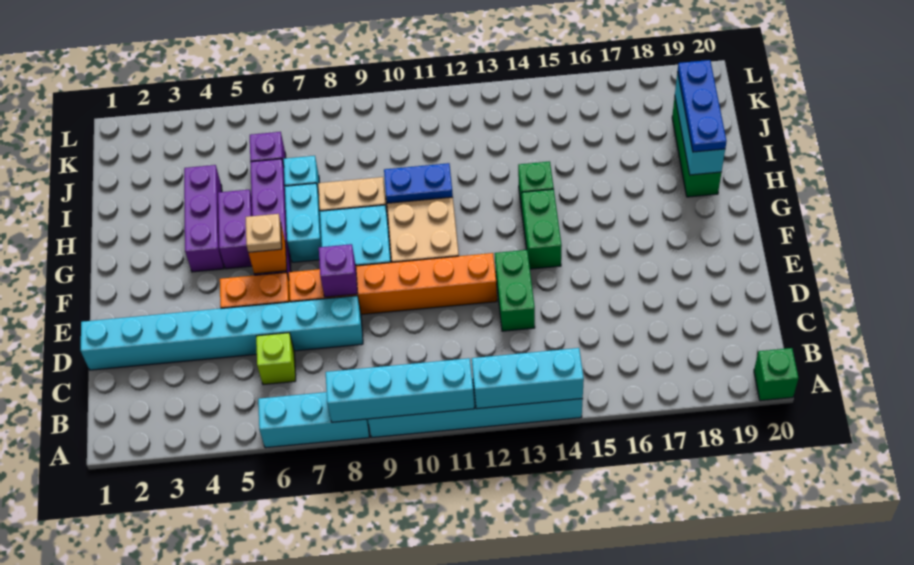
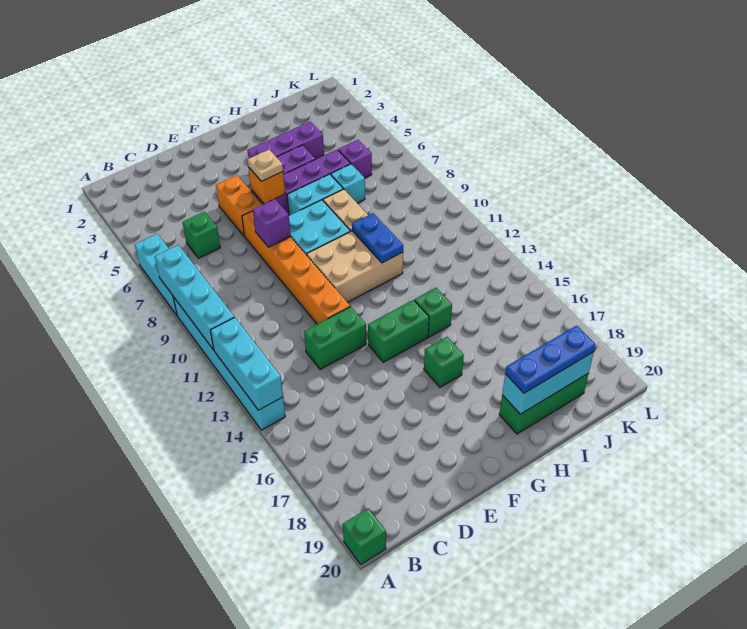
lime brick C6 level 1 -> green brick C6 level 1
cyan brick D1:D8 level 1 -> none
none -> green brick G16 level 1

